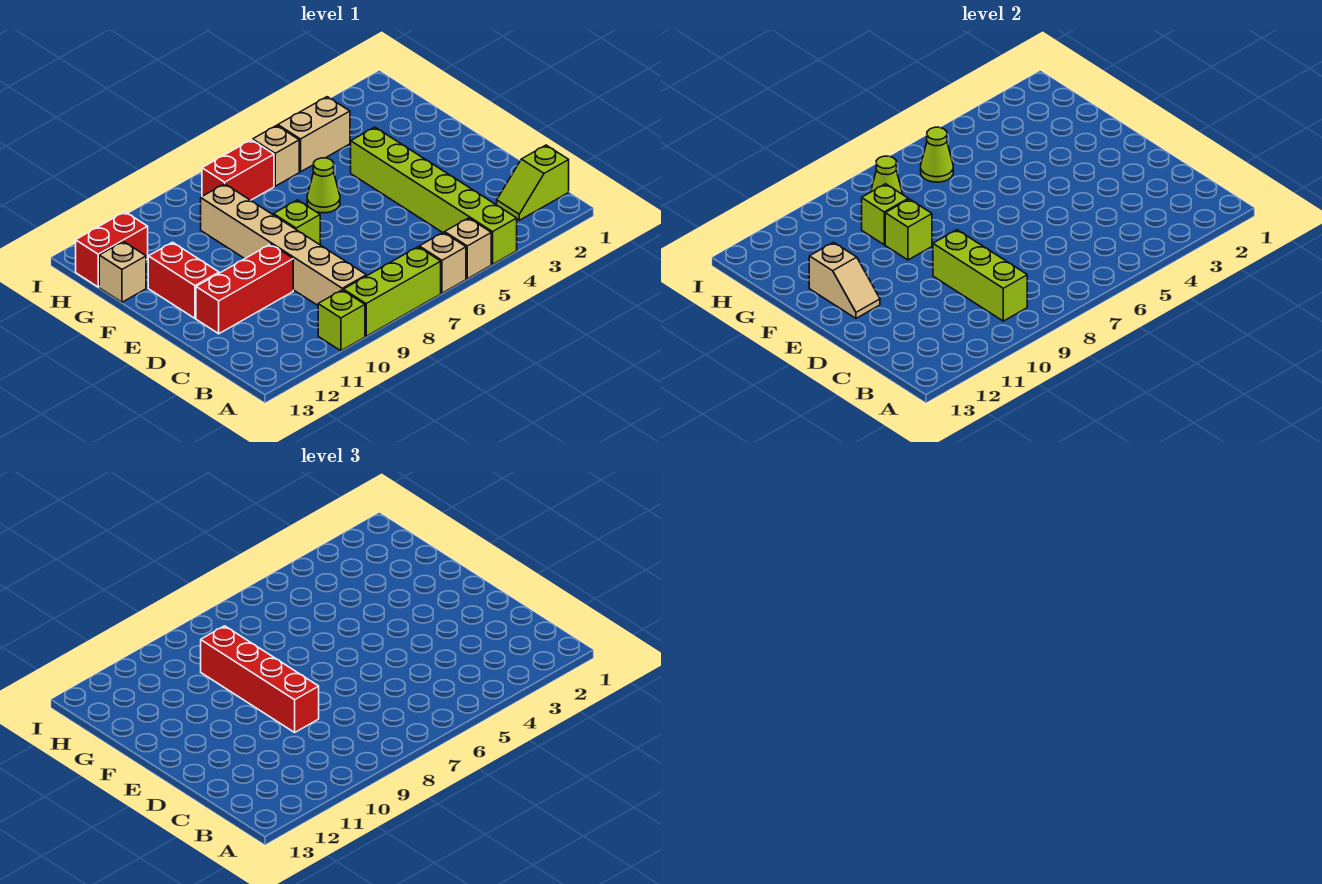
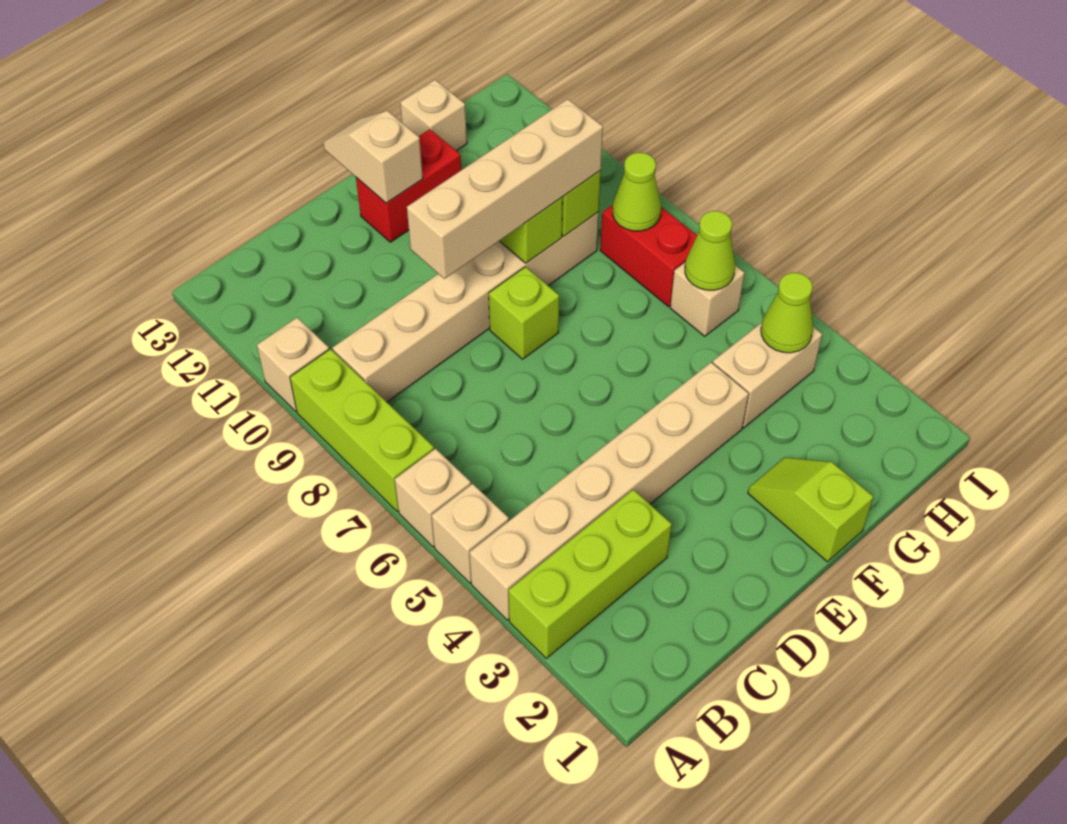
lime brick A4:F4 level 1 -> tan brick A4:F4 level 1
lime brick A10 level 1 -> tan brick A10 level 1
lime slope B1:B2 level 1 top 1 -> lime slope F1:F2 level 1 top 1
lime brick B9:D9 level 2 -> lime brick A3:C3 level 1
red brick D9:G9 level 3 -> tan brick D9:G9 level 3
red brick D10:D12 level 1 -> none
tan slope E12:F12 level 2 top F -> tan slope E12:E13 level 2 top 12
lime cone F6 level 1 -> lime cone H4 level 2
tan brick H4:H5 level 1 -> tan brick G4:H4 level 1
red brick H12:H13 level 1 -> none

